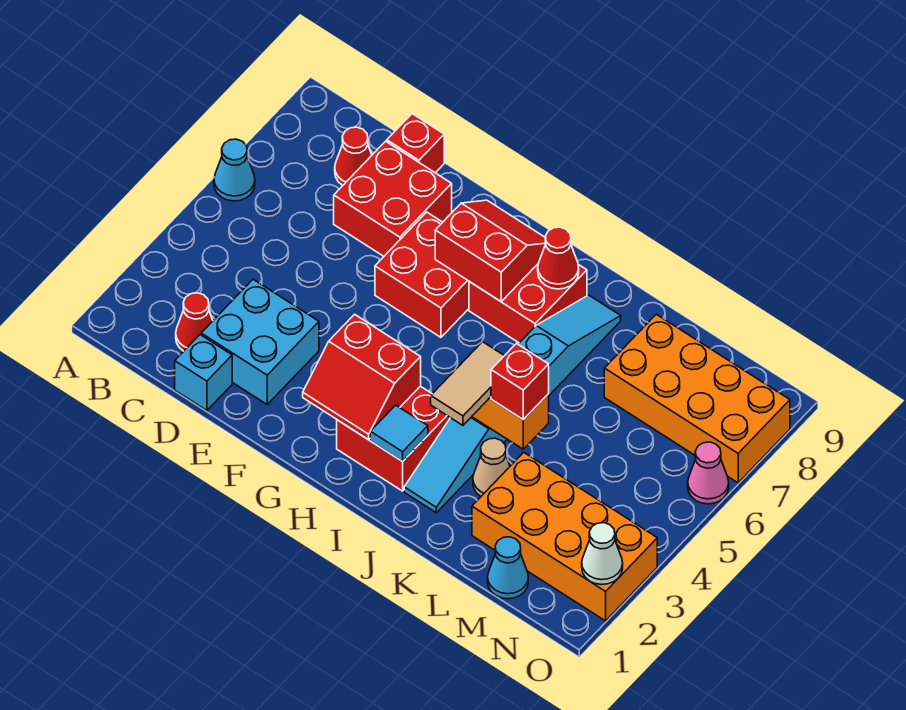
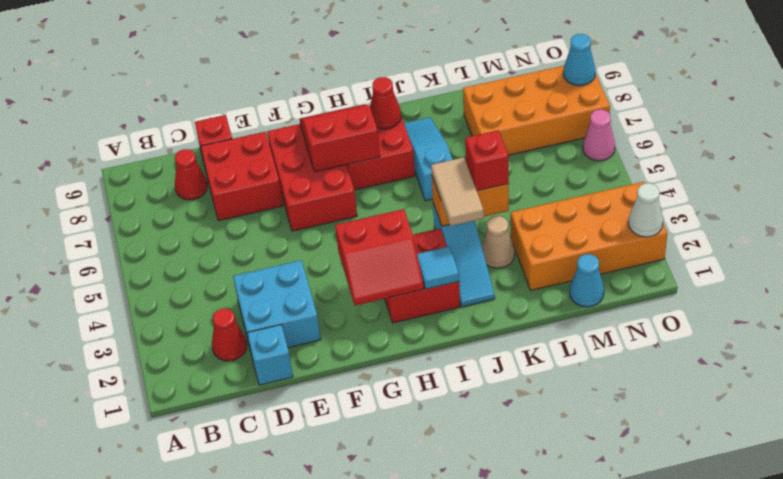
cyan cone A6 level 1 -> cyan cone O8 level 2
red brick F6:G7 level 1 -> red brick F6:G8 level 1

